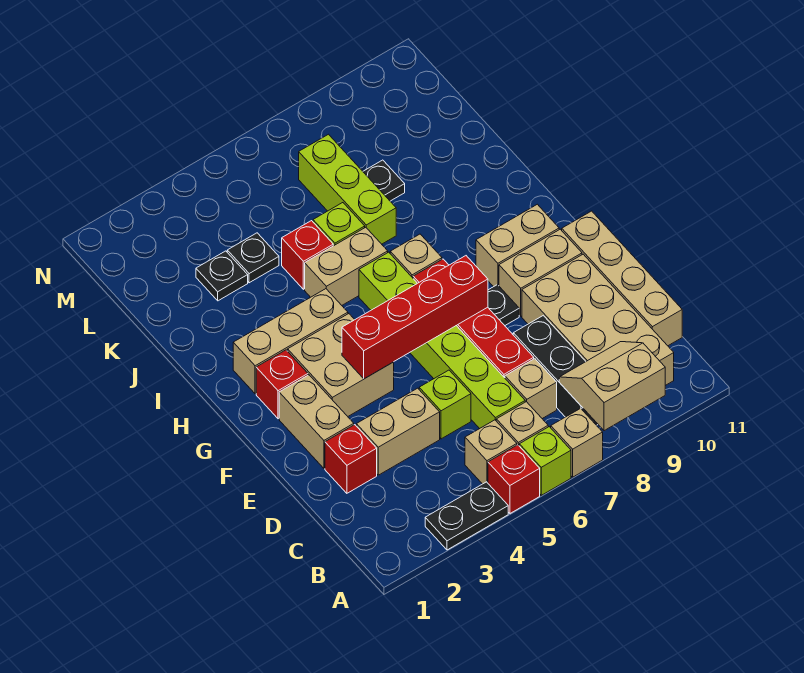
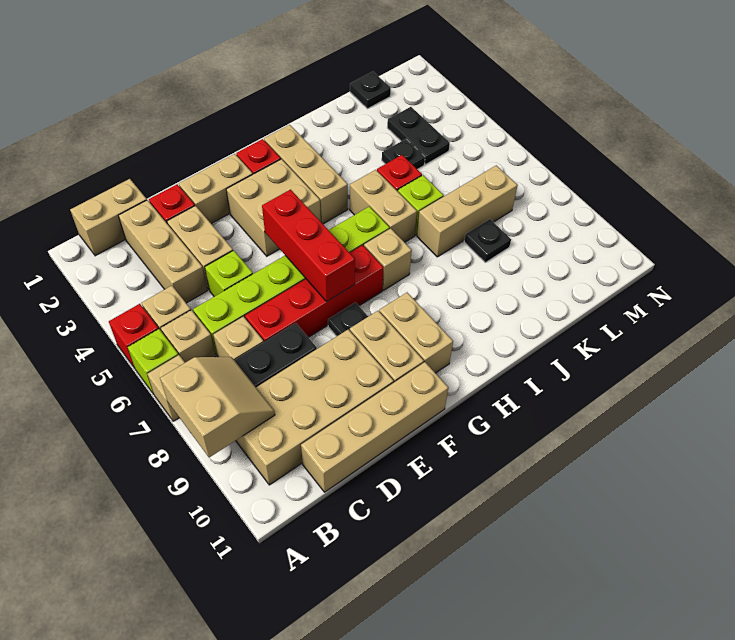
black plate A3:A4 level 1 -> black plate L3:L4 level 1
none -> tan brick B1:C1 level 1
none -> tan brick C2:C4 level 1
red brick F4:F7 level 2 -> red brick F5:F7 level 2
lime brick J7:L7 level 1 -> tan brick J7:L7 level 1
black plate K3 level 1 -> black plate L1 level 1

